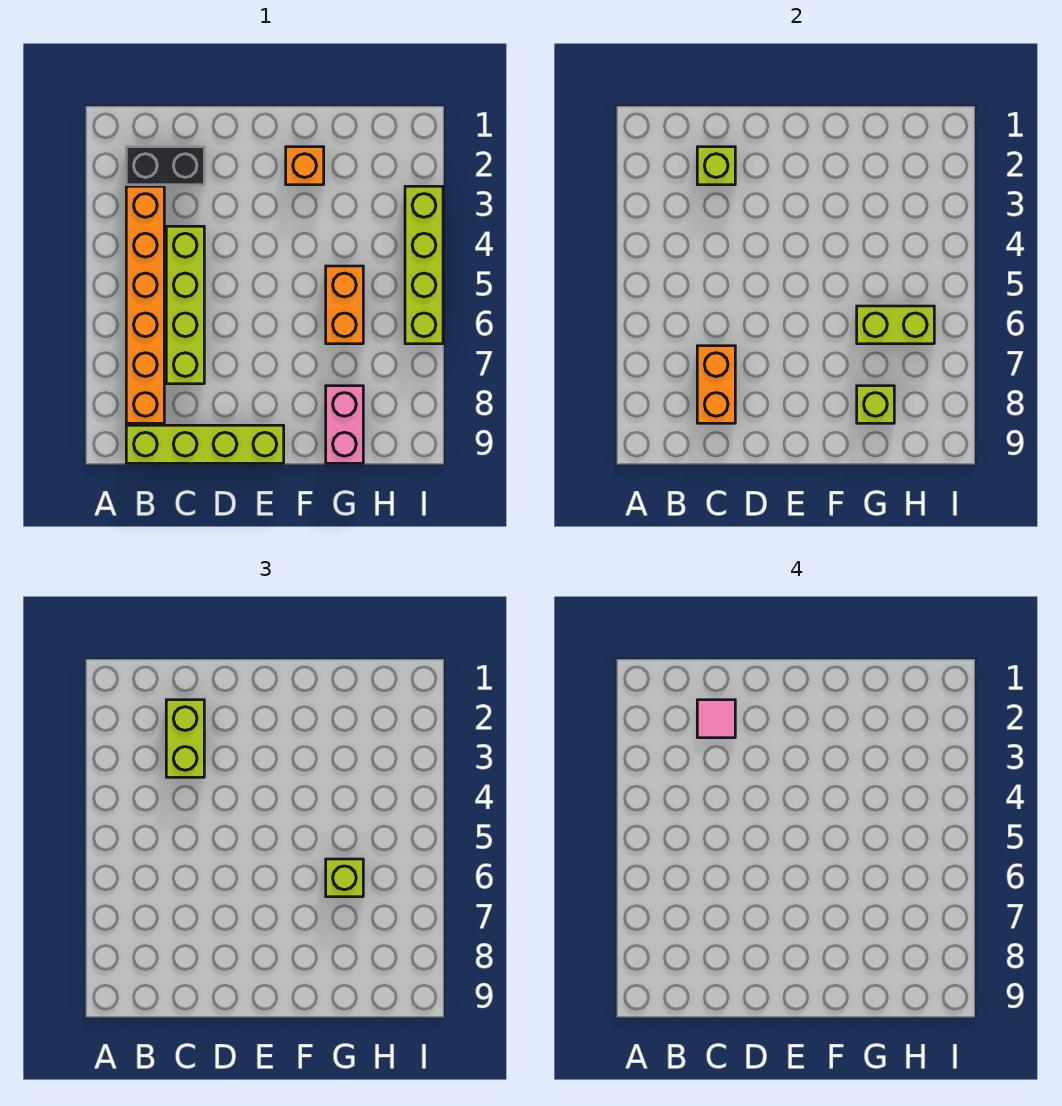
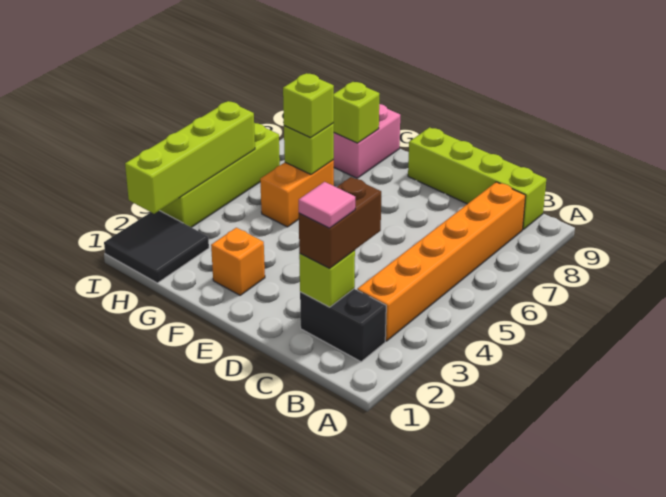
lime brick C2:C3 level 3 -> brown brick C2:C3 level 3
lime brick C4:C7 level 1 -> lime brick I2:I5 level 2
orange brick C7:C8 level 2 -> none
lime brick G6:H6 level 2 -> lime brick G6 level 2
none -> black tile H1:I2 level 1

